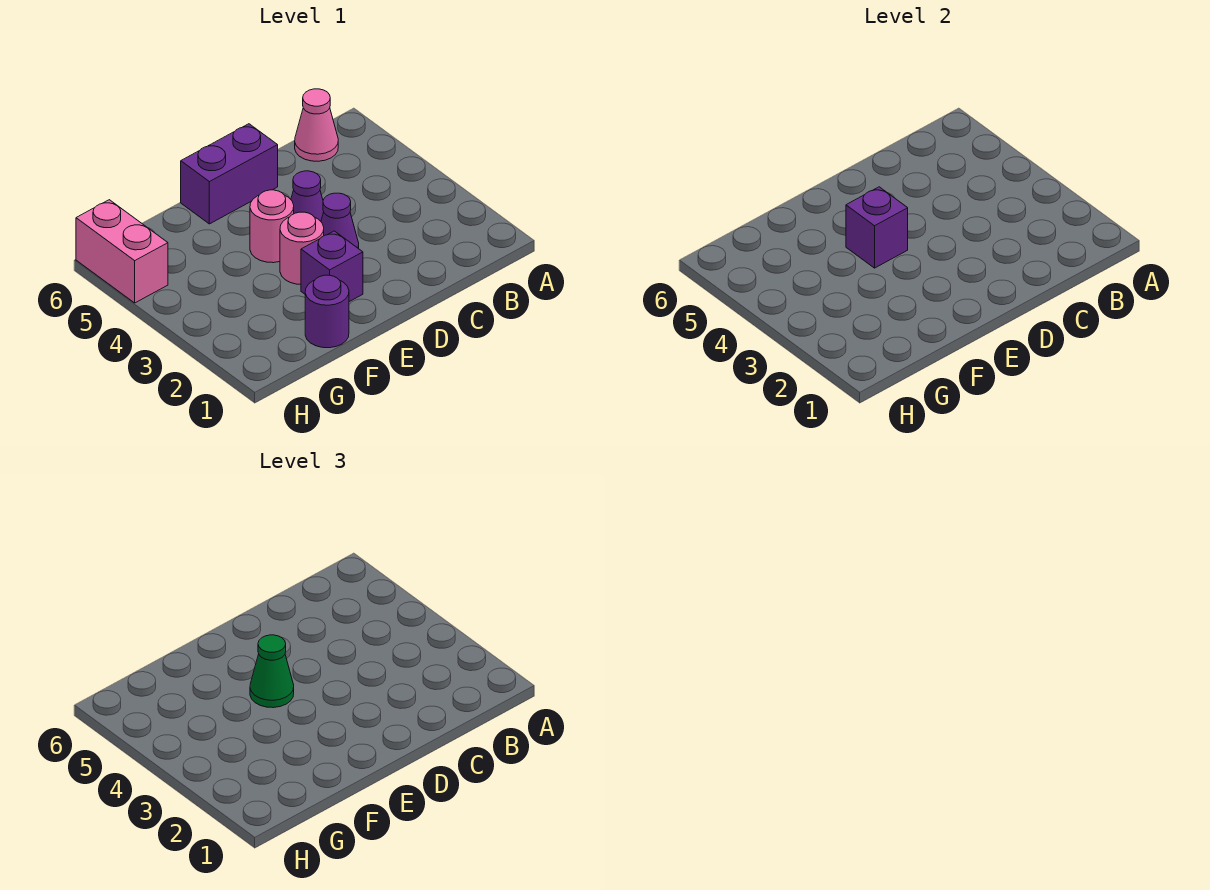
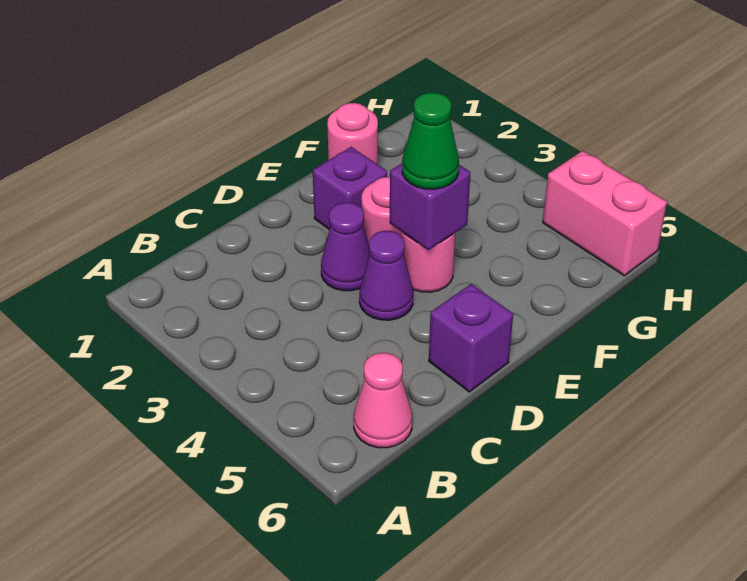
purple brick D6:E6 level 1 -> purple brick D6 level 1
purple round brick F1 level 1 -> pink round brick F1 level 1

